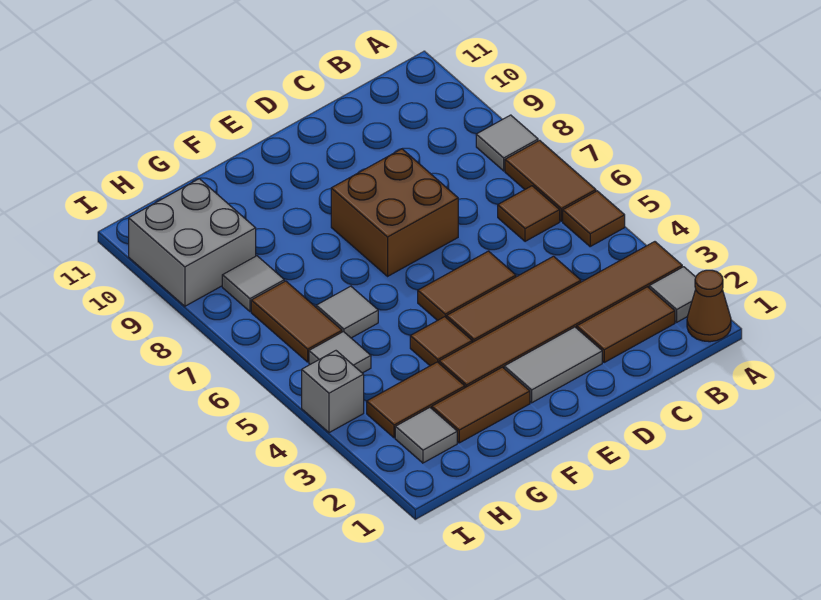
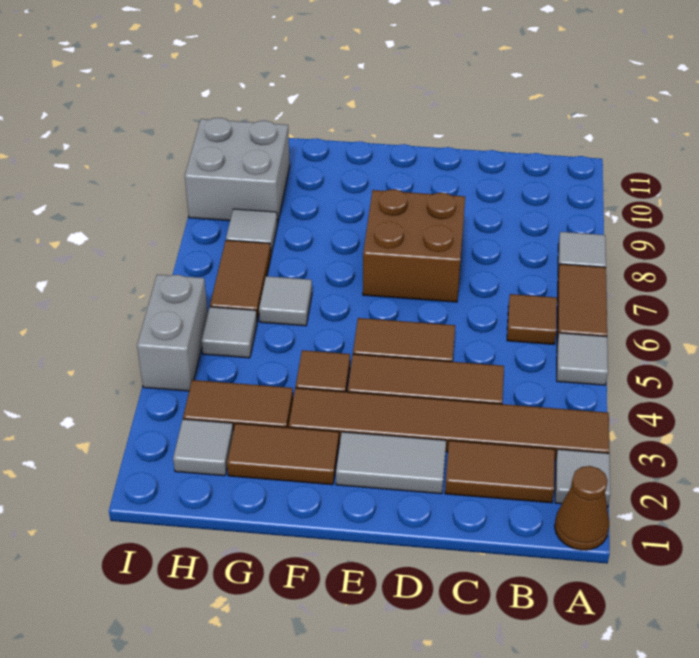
brown tile A5 level 1 -> grey tile A5 level 1
grey brick I4 level 1 -> grey brick I4:I5 level 1

